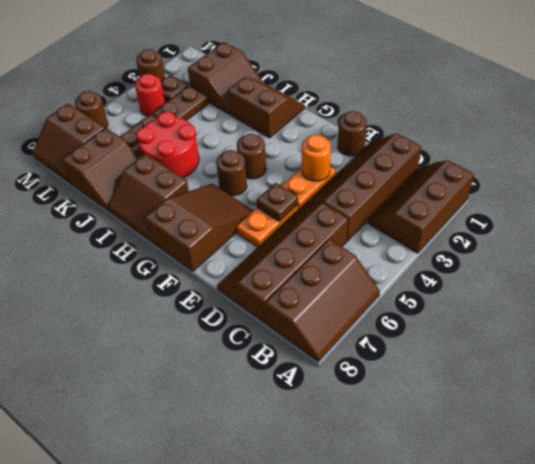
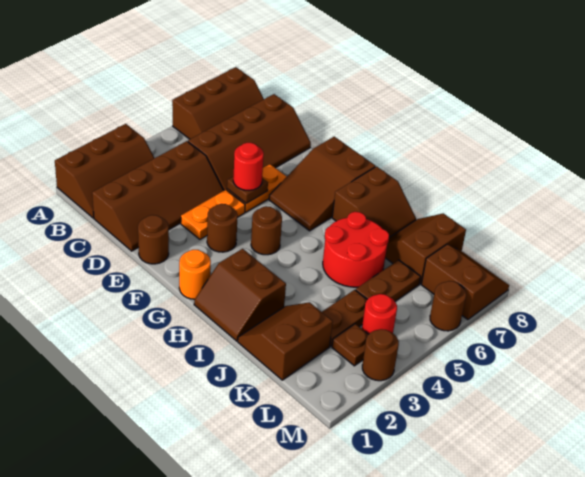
brown slope A6:B8 level 1 top B -> brown slope A6:B8 level 1 top A
orange round brick E3 level 2 -> orange round brick G1 level 1
none -> red round brick E5 level 3
brown round brick G5 level 1 -> brown round brick F3 level 1
brown slope H7:I8 level 1 top 7 -> brown slope H7:I8 level 1 top H

